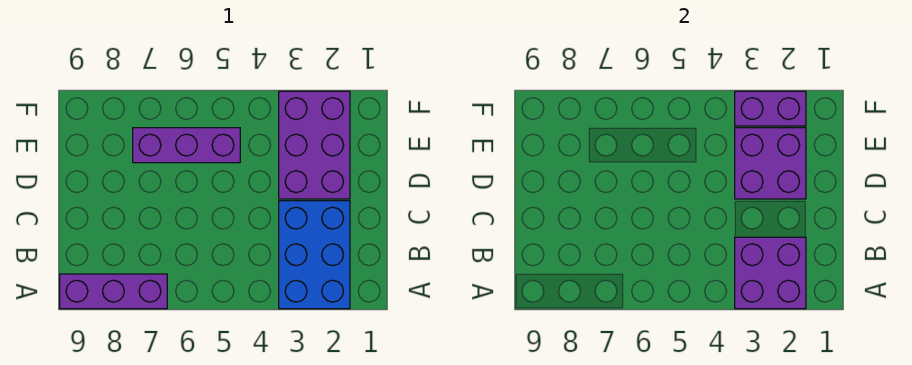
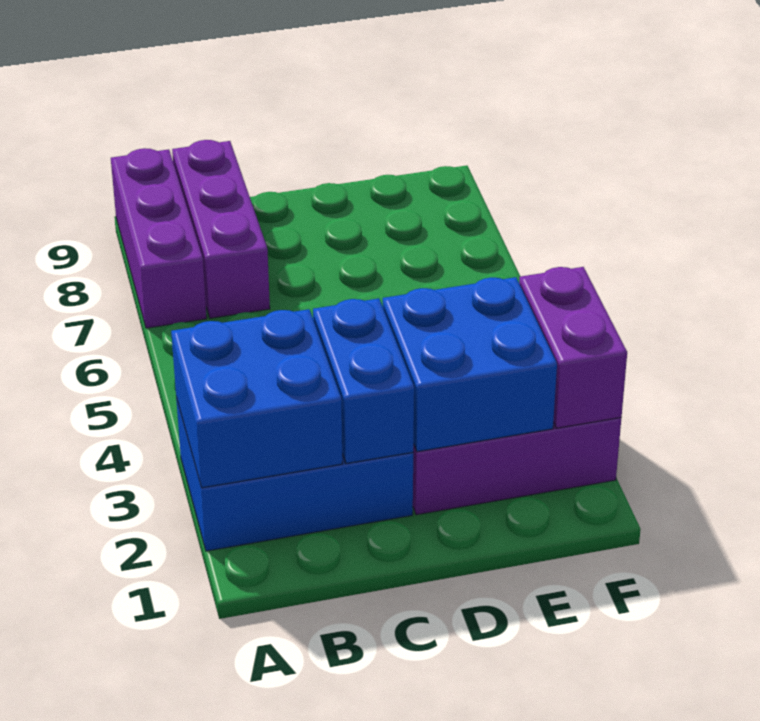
purple brick A2:B3 level 2 -> blue brick A2:B3 level 2
none -> blue brick C2:C3 level 2
purple brick D2:E3 level 2 -> blue brick D2:E3 level 2
purple brick E5:E7 level 1 -> purple brick B7:B9 level 1

